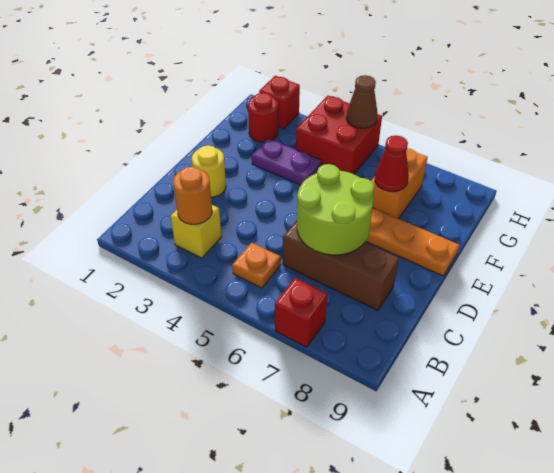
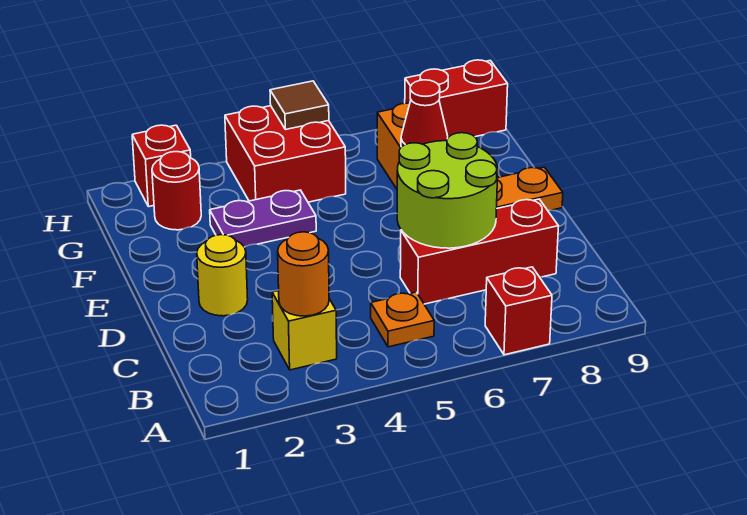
brown brick C6:C8 level 1 -> red brick C6:C8 level 1
brown cone H5 level 2 -> brown tile H5 level 2
none -> red brick H8:H9 level 1

